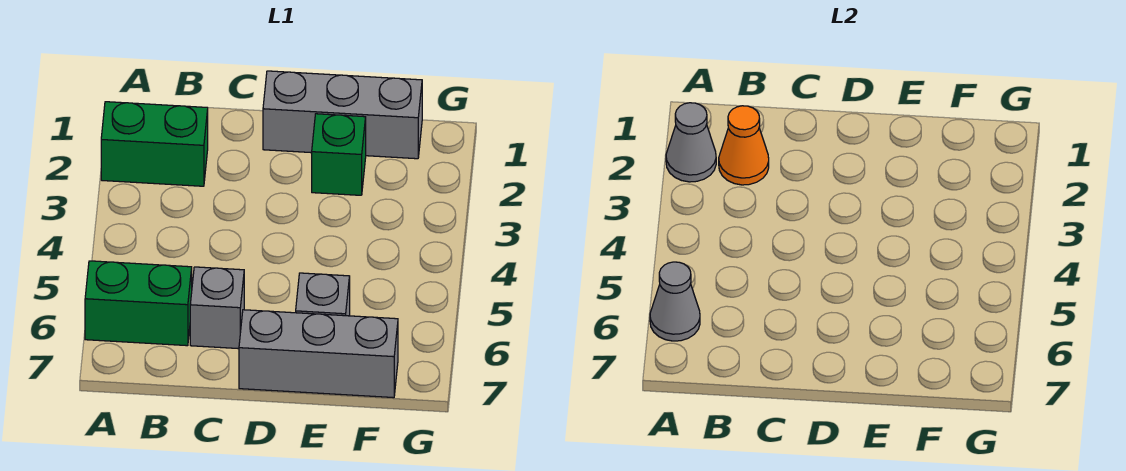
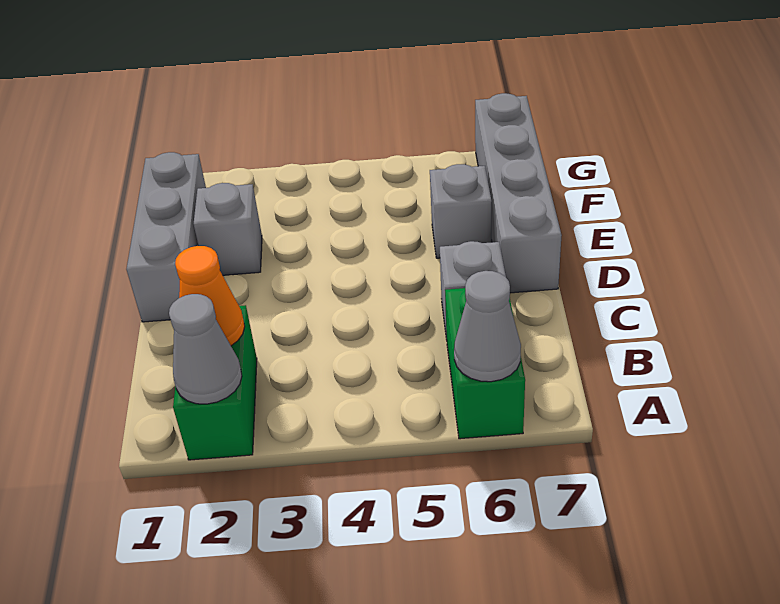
grey brick D7:F7 level 1 -> grey brick D7:G7 level 1
green brick E2 level 1 -> grey brick E2 level 1

